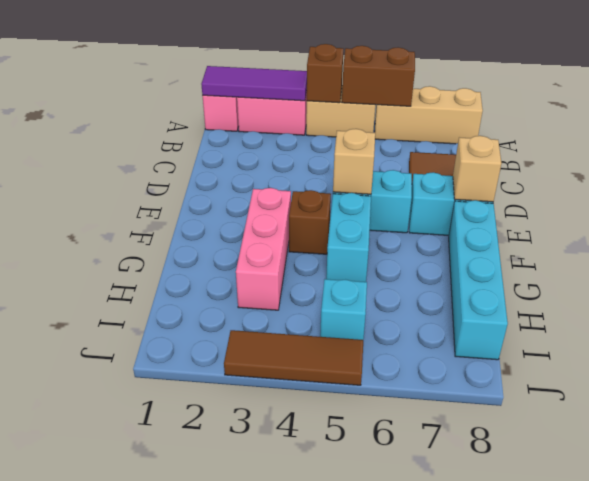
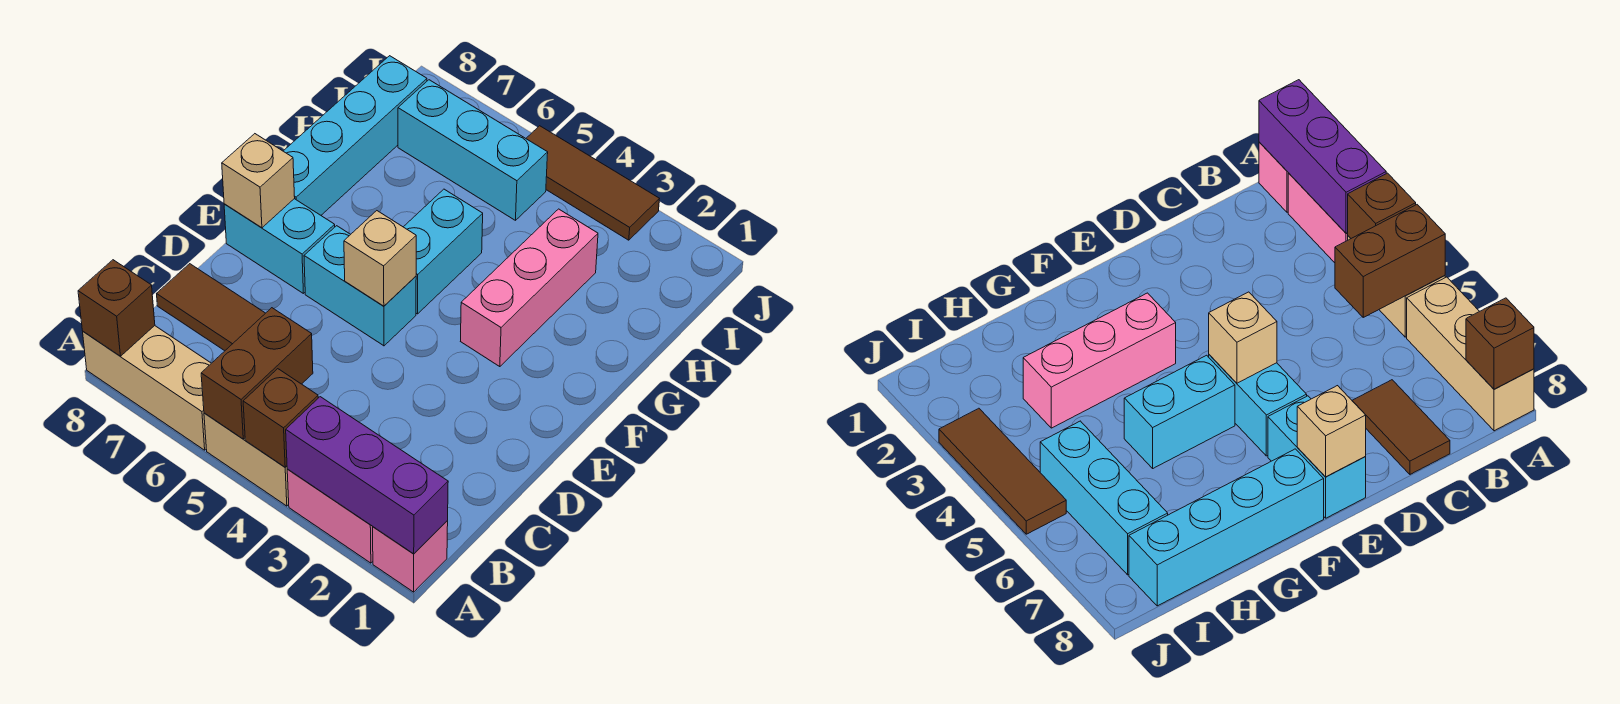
purple tile A1:A3 level 2 -> purple brick A1:A3 level 2
brown brick A5:A6 level 2 -> brown brick A5:B5 level 2
brown brick F4 level 1 -> brown brick A8 level 2
cyan brick I5 level 1 -> cyan brick I5:I7 level 1

